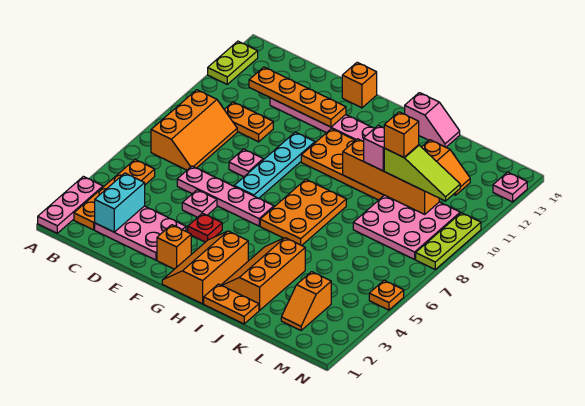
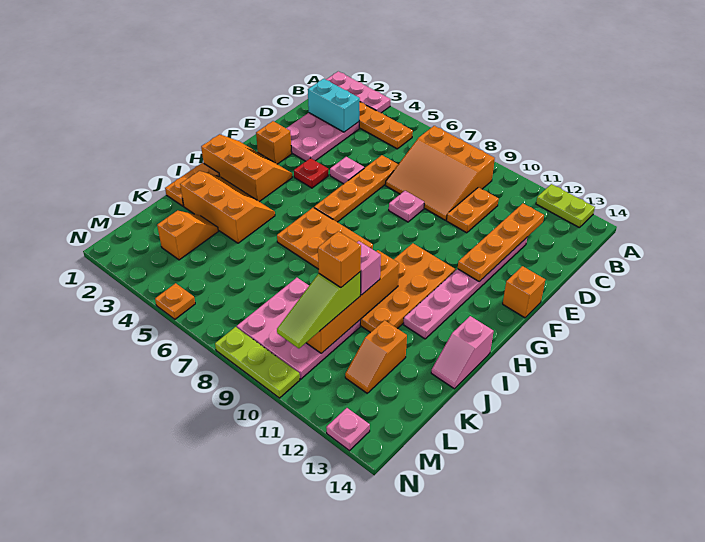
orange slope B7:C9 level 1 top B -> orange slope B7:D9 level 1 top B
pink plate D6:G6 level 1 -> orange plate D6:G6 level 1
cyan plate F7:F10 level 1 -> none
orange slope L2:L3 level 1 top 3 -> orange slope K3:L3 level 1 top L

